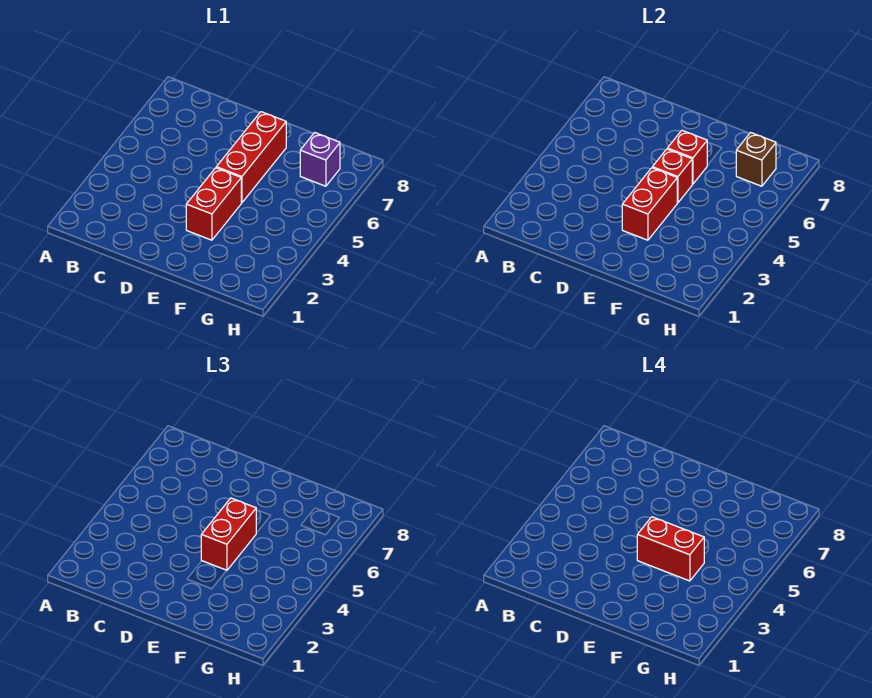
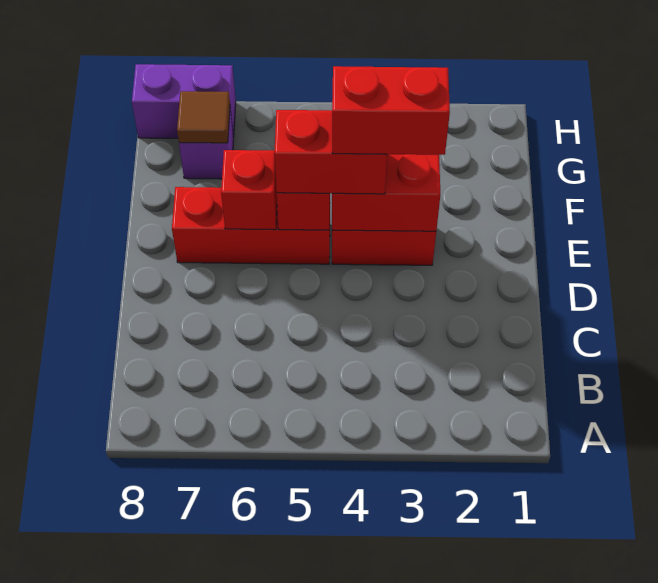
red brick E4:F4 level 4 -> red brick E3:E4 level 4
brown brick G7 level 2 -> brown tile G7 level 2
none -> purple brick H7:H8 level 1

